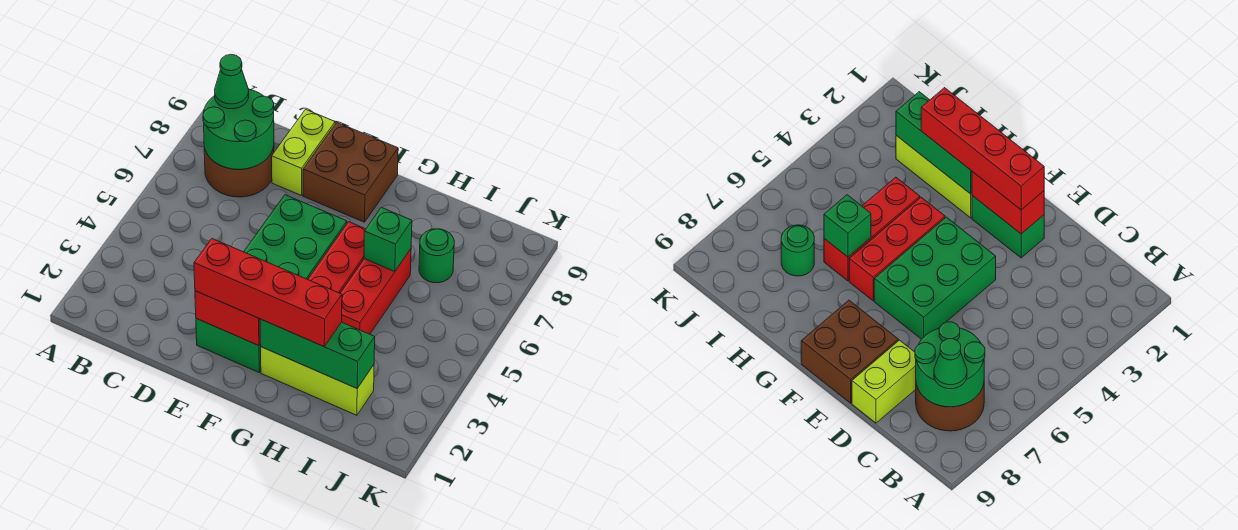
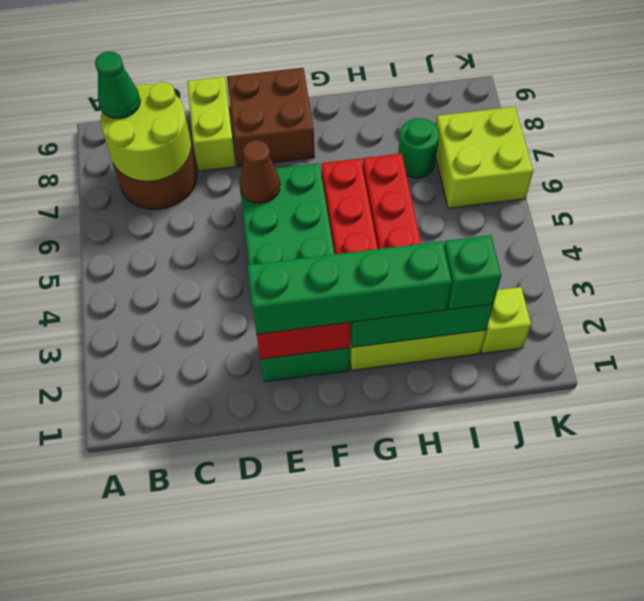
green round brick B7:C8 level 2 -> lime round brick B7:C8 level 2
red brick E2:H2 level 3 -> green brick E2:H2 level 3
none -> brown cone E6 level 2
green brick H6 level 2 -> green brick I2 level 3
none -> lime brick J2 level 1
none -> lime brick J6:K7 level 1

